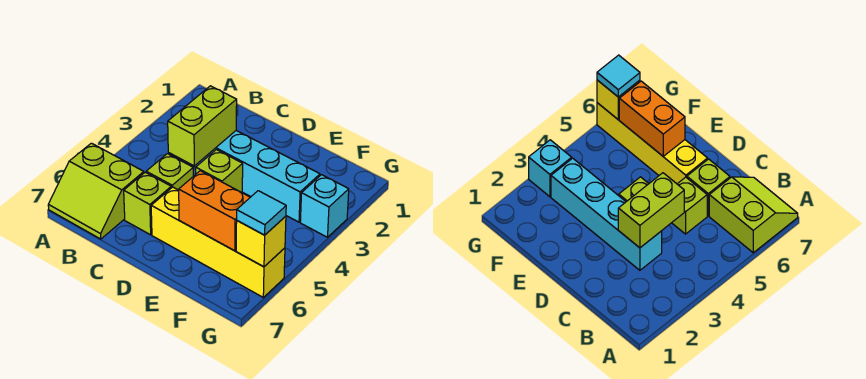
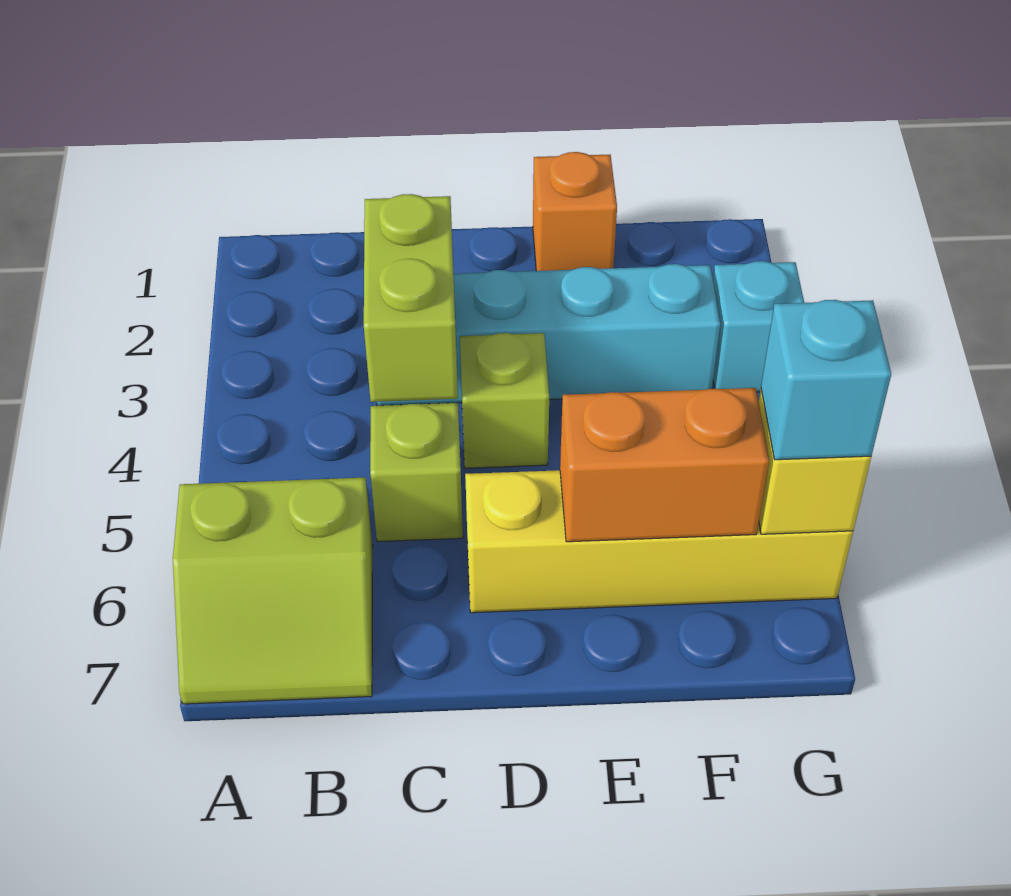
lime brick C6 level 1 -> none
none -> orange brick E1 level 1
cyan tile G6 level 3 -> cyan brick G6 level 3

